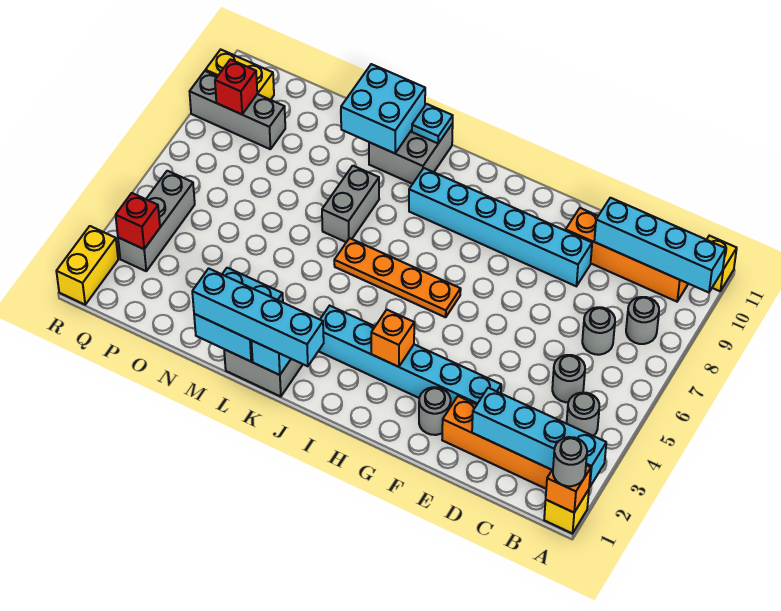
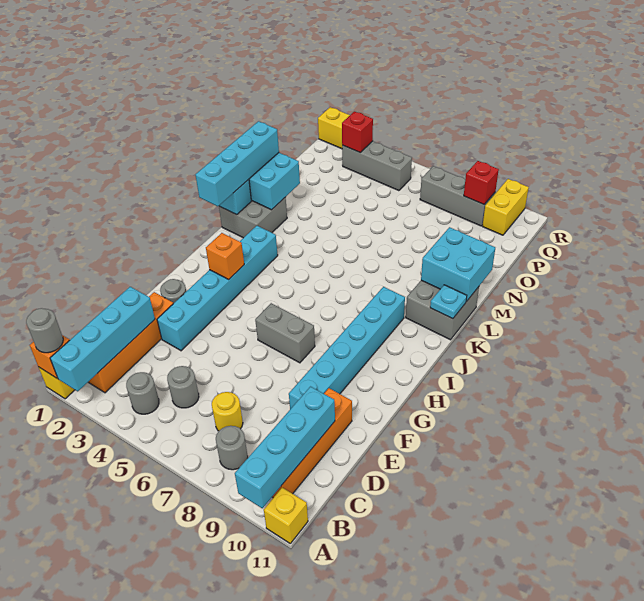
grey round brick C7 level 1 -> yellow round brick C7 level 1
orange plate H6:K6 level 1 -> none
grey brick L7:L8 level 1 -> grey brick G6:G7 level 1
grey brick P9:R9 level 1 -> grey brick Q7:Q9 level 1

